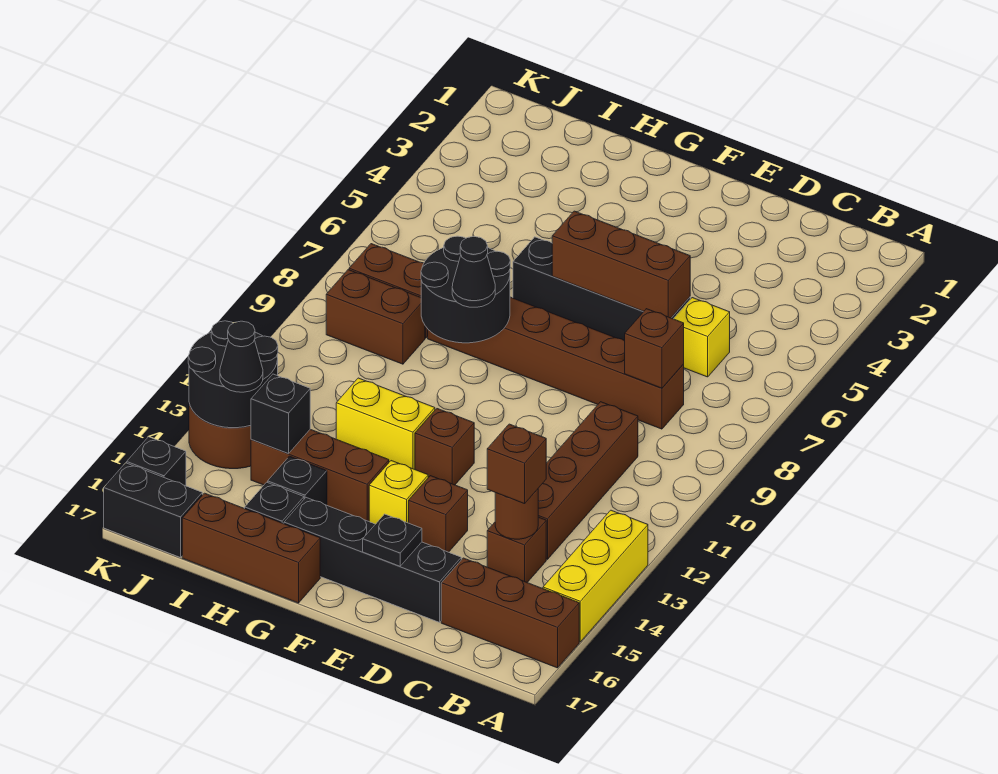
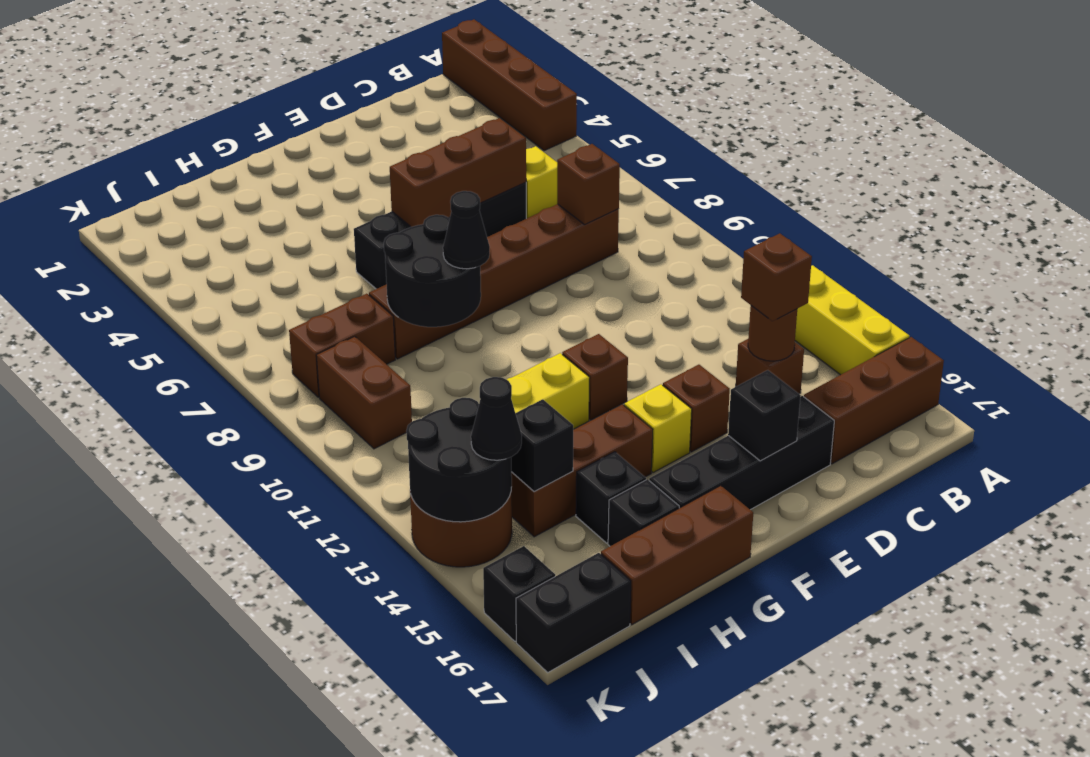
brown brick C10:C13 level 1 -> brown brick A1:A4 level 1
black plate E16 level 2 -> black brick E16 level 2
brown brick I9:J9 level 1 -> brown brick J9:J10 level 1

